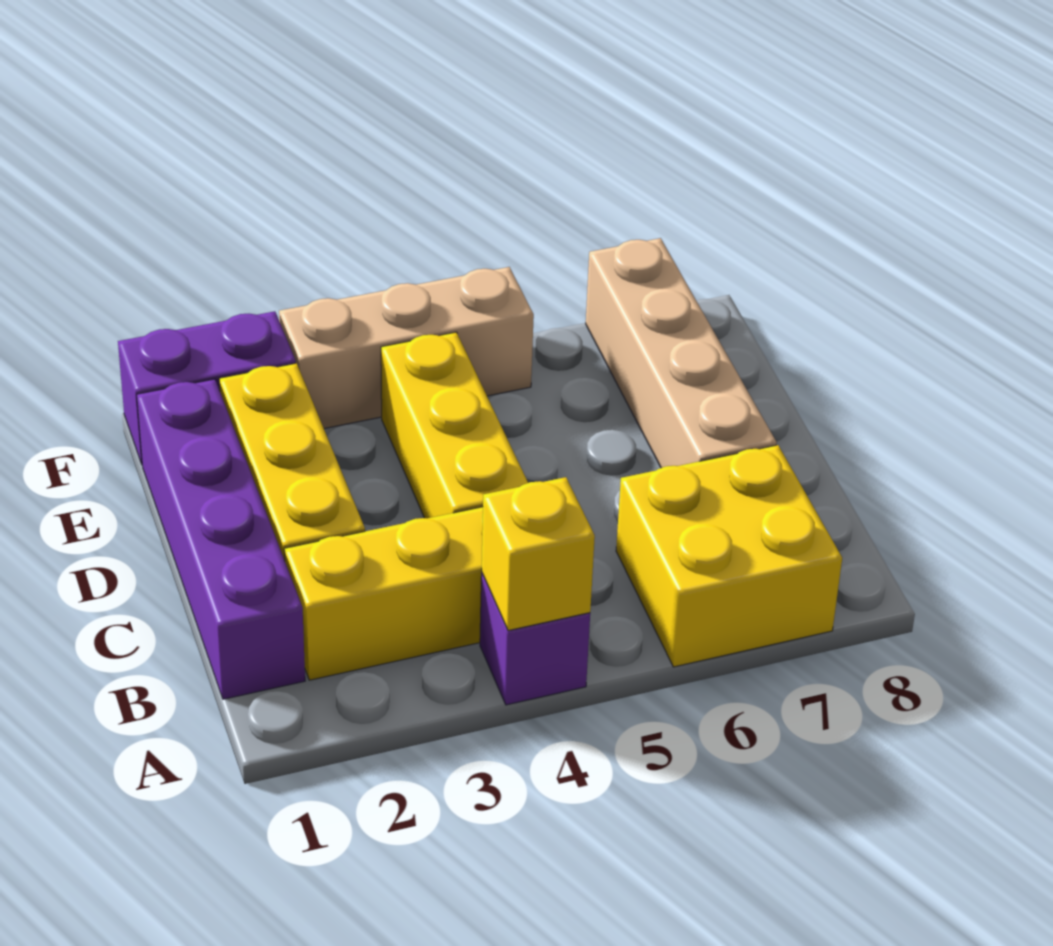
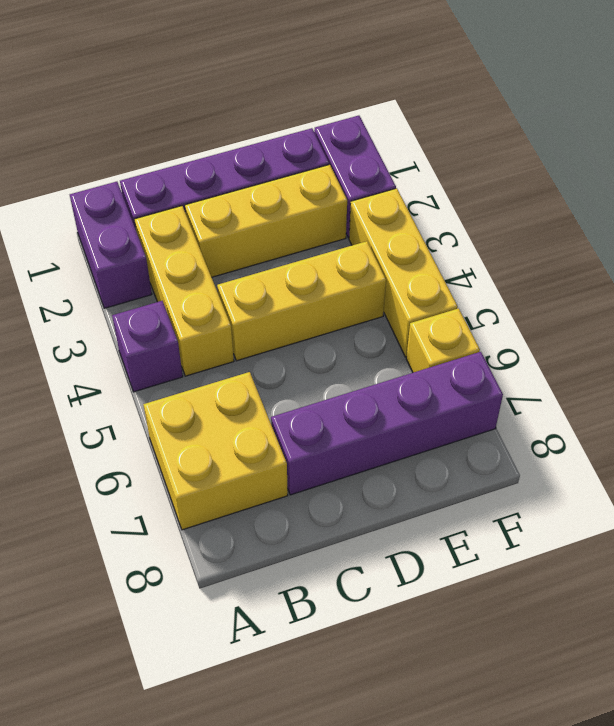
none -> purple brick A1:A2 level 1
yellow brick A4 level 2 -> yellow brick F6 level 1
tan brick C7:F7 level 1 -> purple brick C7:F7 level 1
tan brick F3:F5 level 1 -> yellow brick F3:F5 level 1

